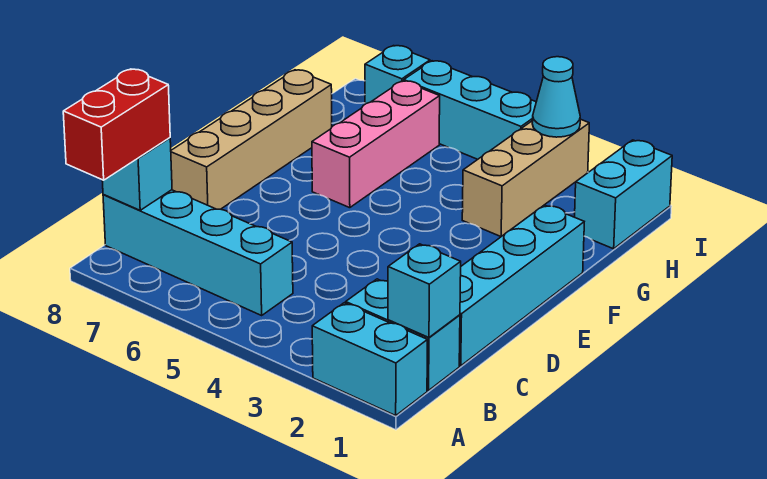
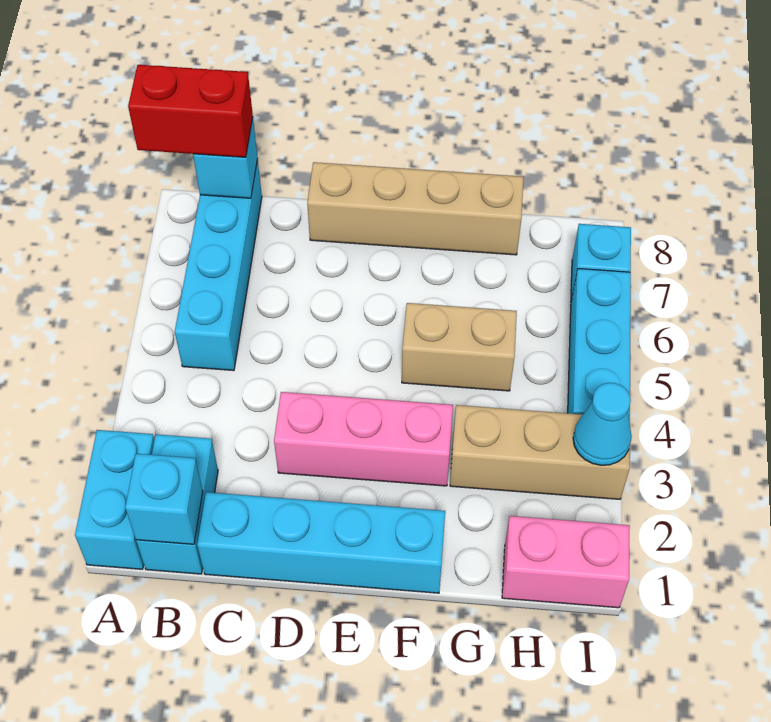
none -> tan brick F5:G5 level 1
pink brick F6:H6 level 1 -> pink brick D3:F3 level 1
cyan brick H1:I1 level 1 -> pink brick H1:I1 level 1

